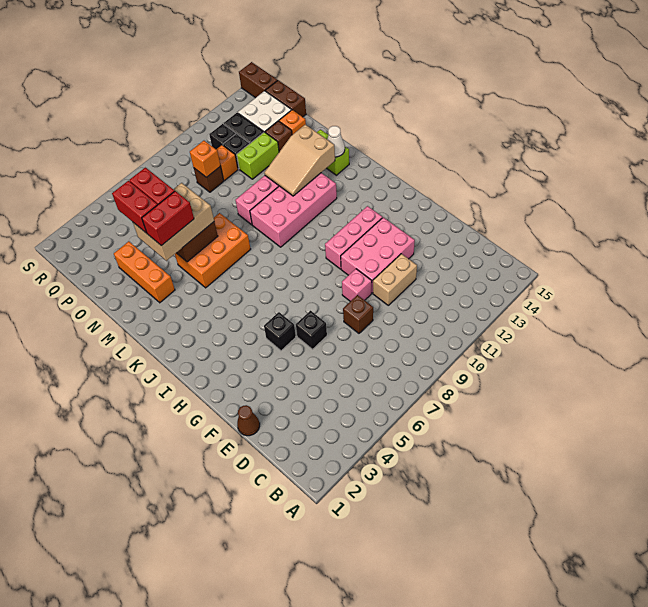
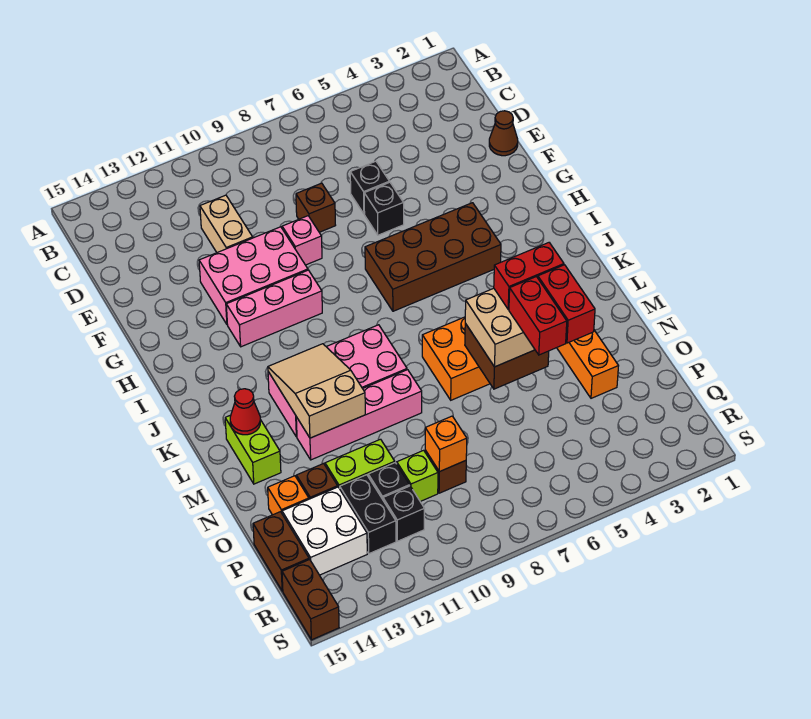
tan brick E10:E11 level 1 -> tan brick D11:E11 level 1
black brick G5 level 1 -> black brick E6 level 1
none -> brown brick H4:I7 level 1
tan slope L11:M13 level 2 top 13 -> tan slope K11:M12 level 2 top M
white cone L14 level 2 -> red cone L14 level 2
orange brick P10 level 1 -> lime brick P10 level 1

